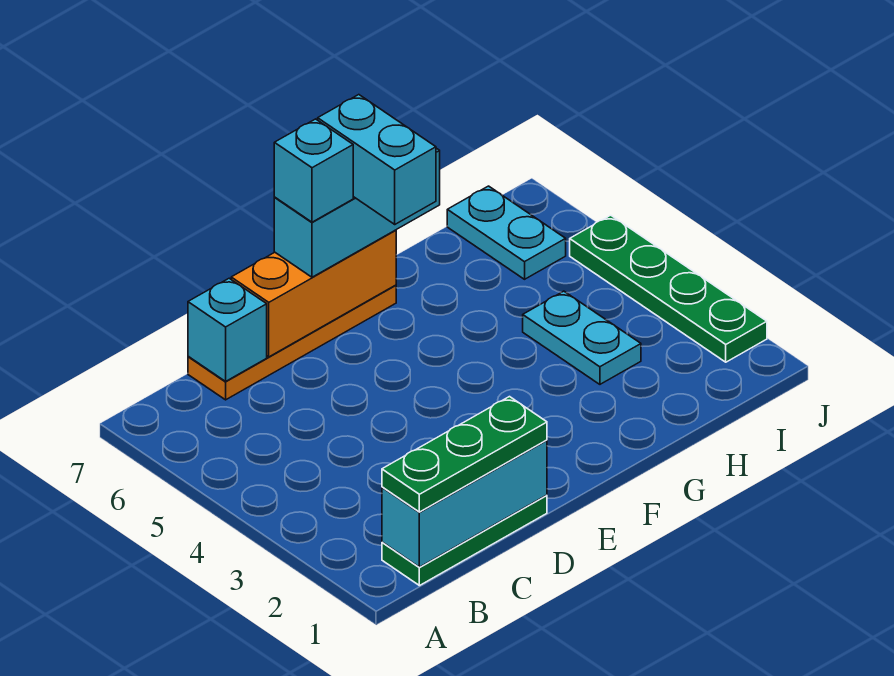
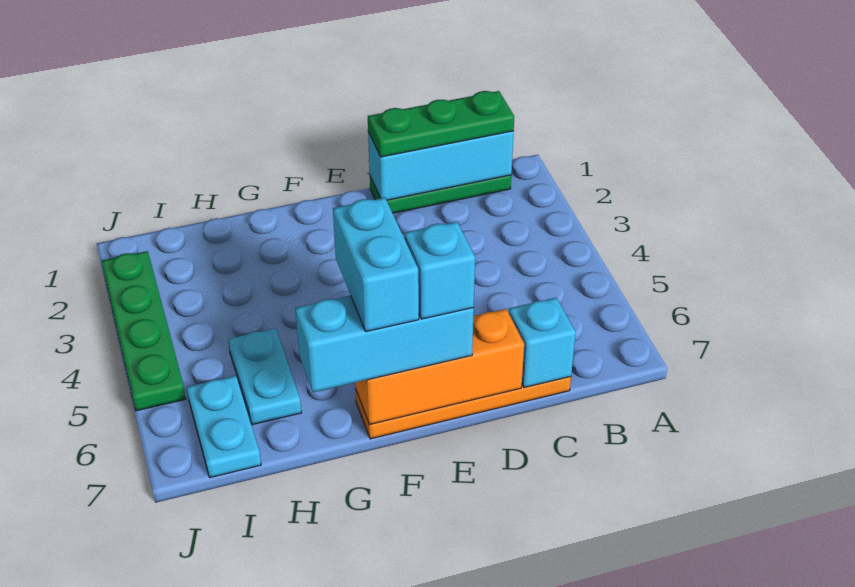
cyan plate H3:H4 level 1 -> cyan plate H5:H6 level 1

